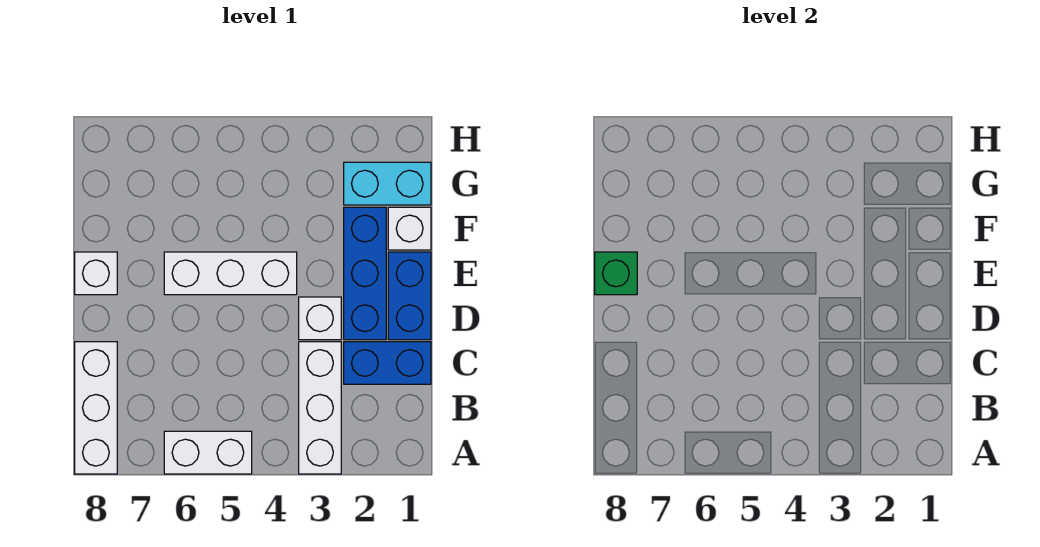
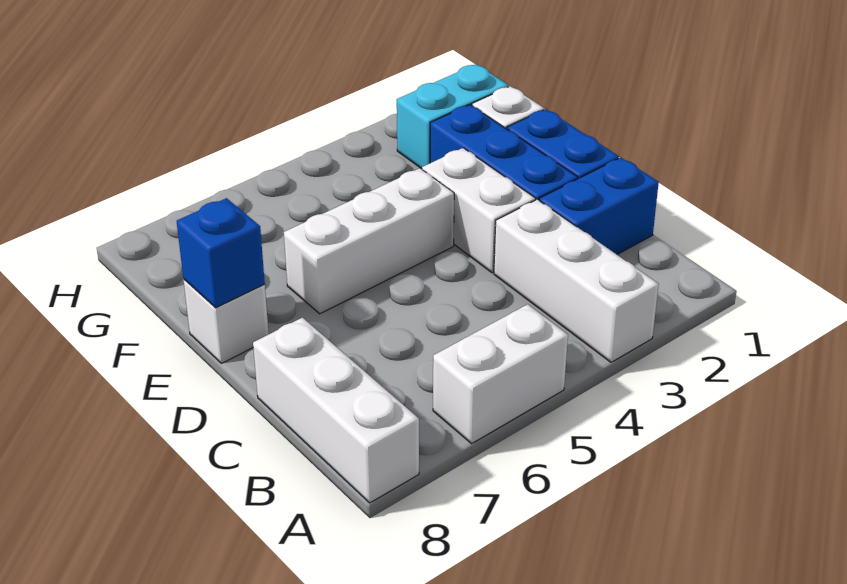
white brick D3 level 1 -> white brick D3:E3 level 1
green brick E8 level 2 -> blue brick E8 level 2

